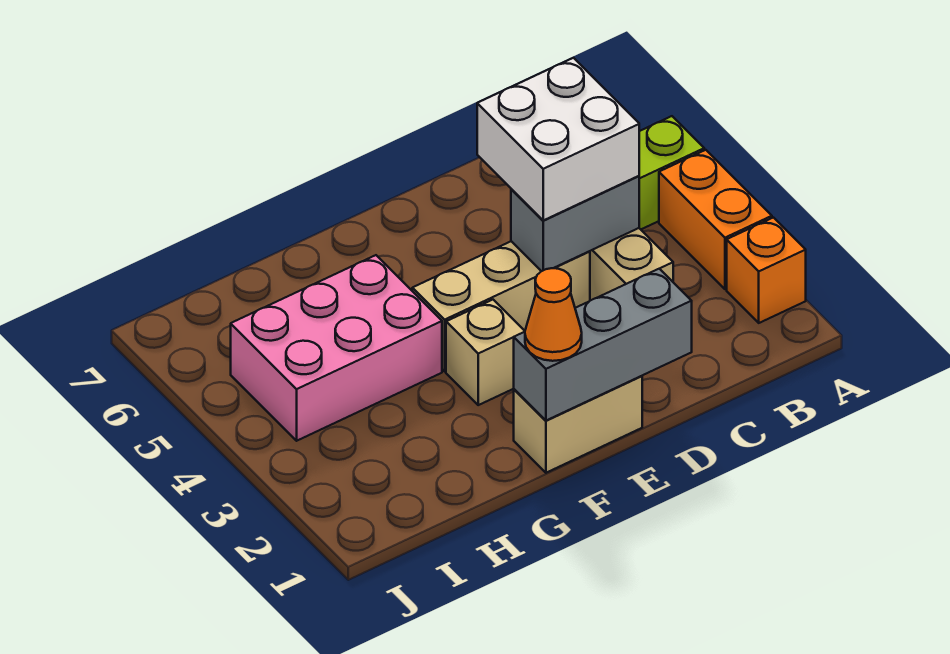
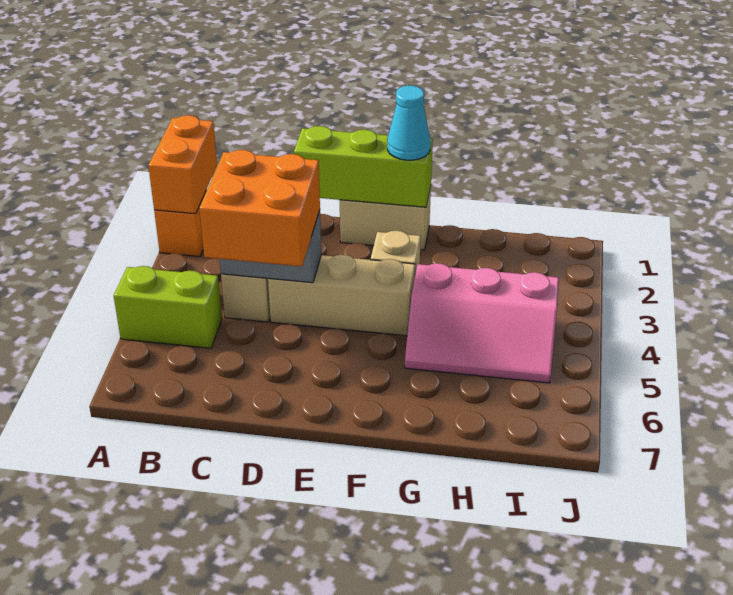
orange brick A3:A4 level 1 -> orange brick A1:A2 level 2
white brick C4:D5 level 3 -> orange brick C4:D5 level 3
grey brick D1:F1 level 2 -> lime brick D1:F1 level 2
orange cone F1 level 3 -> cyan cone F1 level 3
pink brick G4:I5 level 1 -> pink slope G4:I5 level 1 top 4

